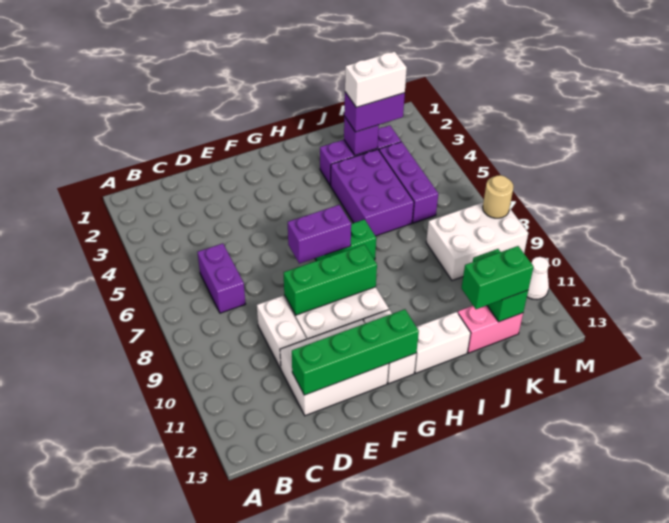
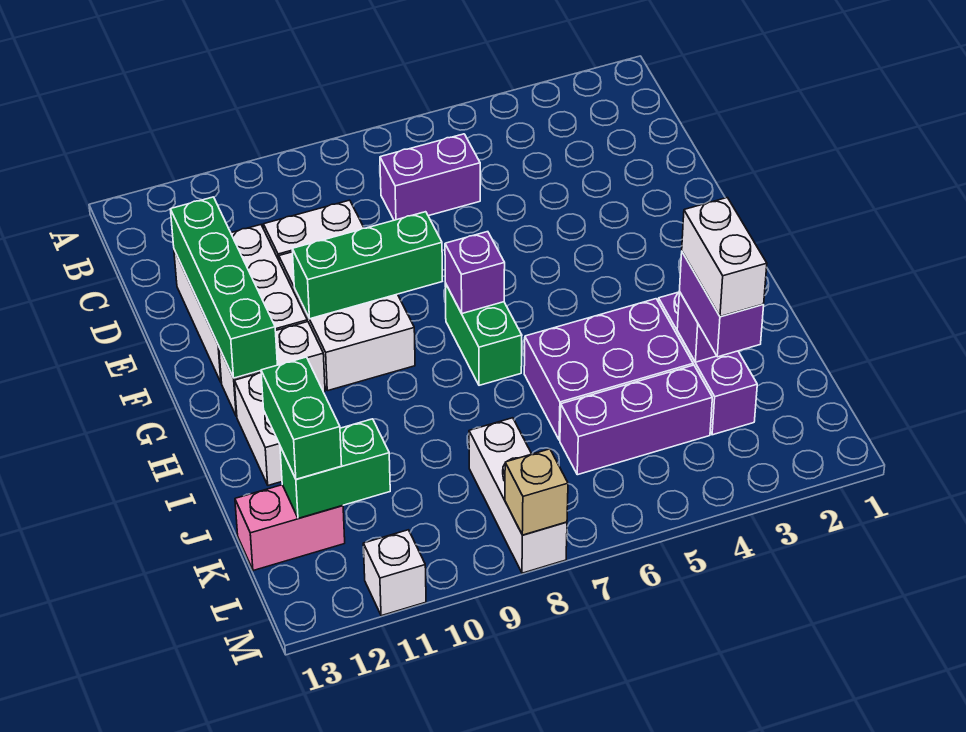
green brick E9:G9 level 2 -> green brick F8:F10 level 2
purple brick F7:G7 level 2 -> purple brick G7 level 2
pink brick J12:K12 level 1 -> pink brick K12:K13 level 1
white brick K8:M9 level 1 -> white brick K8:M8 level 1
tan round brick M8 level 2 -> tan brick M8 level 2
white cone M11 level 1 -> white brick M11 level 1

